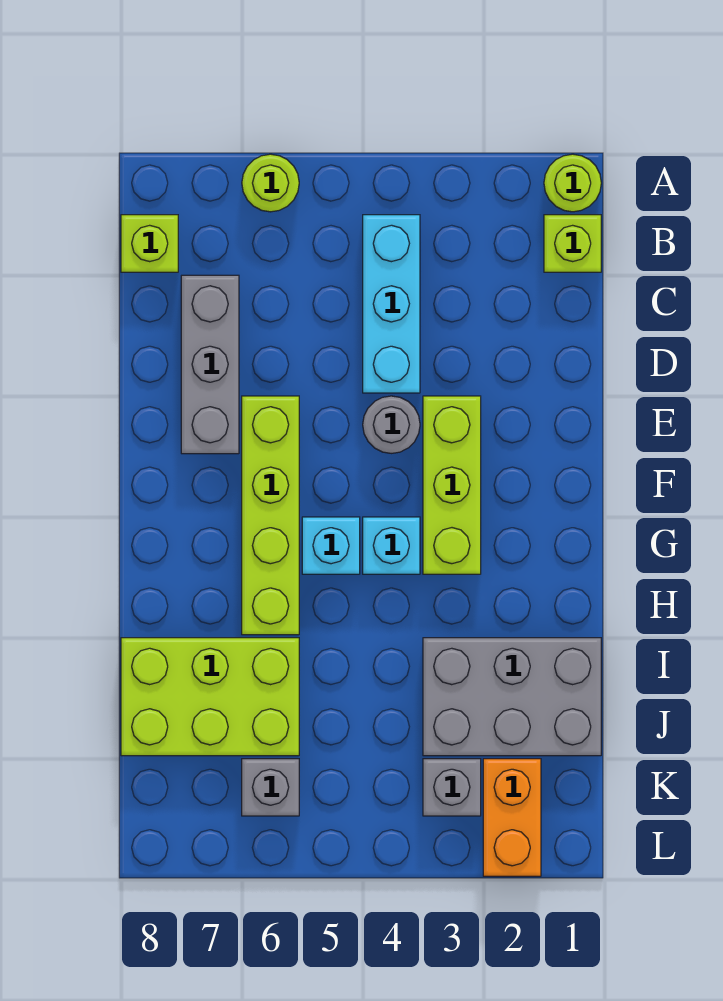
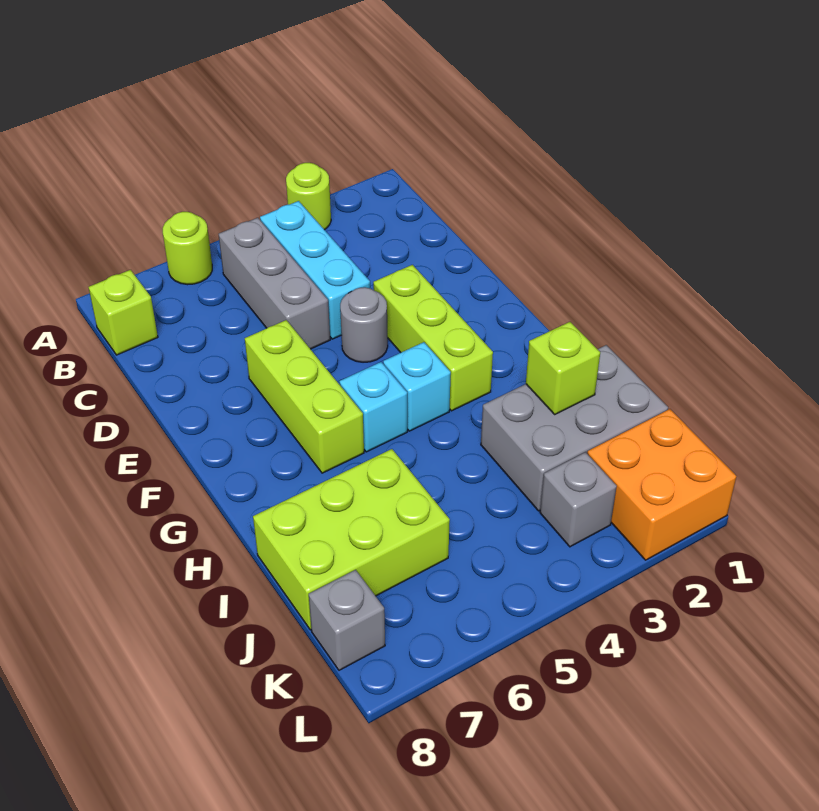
lime round brick A1 level 1 -> lime round brick A3 level 1
lime brick B1 level 1 -> lime brick I2 level 2
grey brick C7:E7 level 1 -> grey brick B5:D5 level 1
lime brick E6:H6 level 1 -> lime brick E6:G6 level 1
orange brick K2:L2 level 1 -> orange brick K1:L2 level 1
grey brick K6 level 1 -> grey brick K8 level 1

